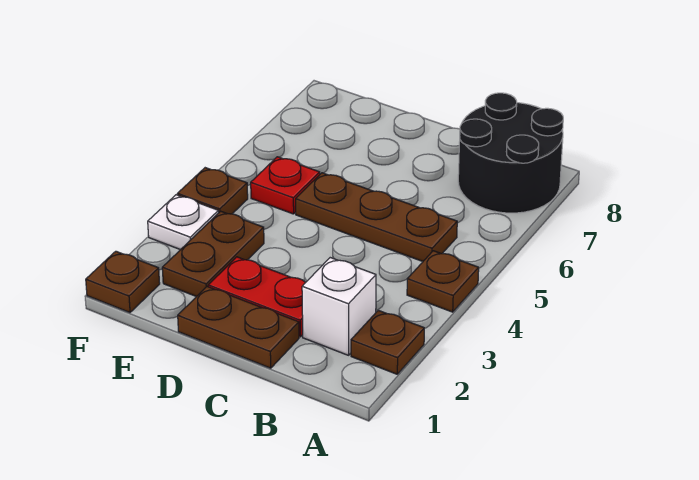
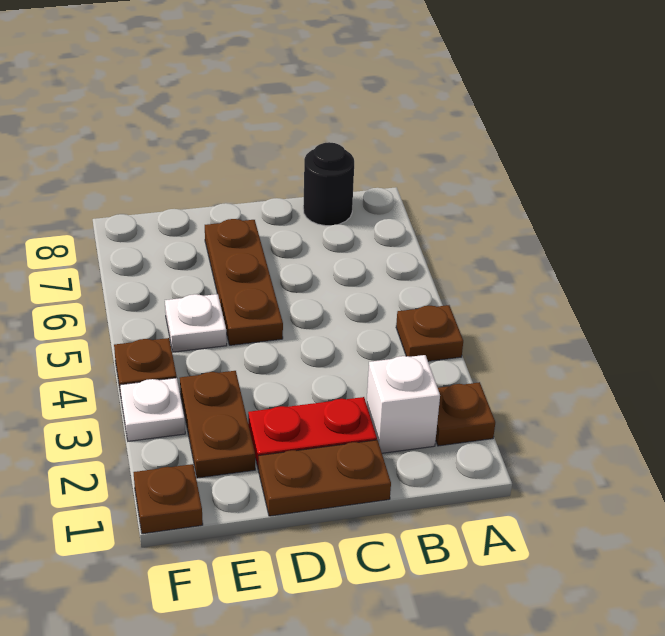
black round brick A7:B8 level 1 -> black round brick B8 level 1
brown plate B5:D5 level 1 -> brown plate D5:D7 level 1
red plate E5 level 1 -> white plate E5 level 1

